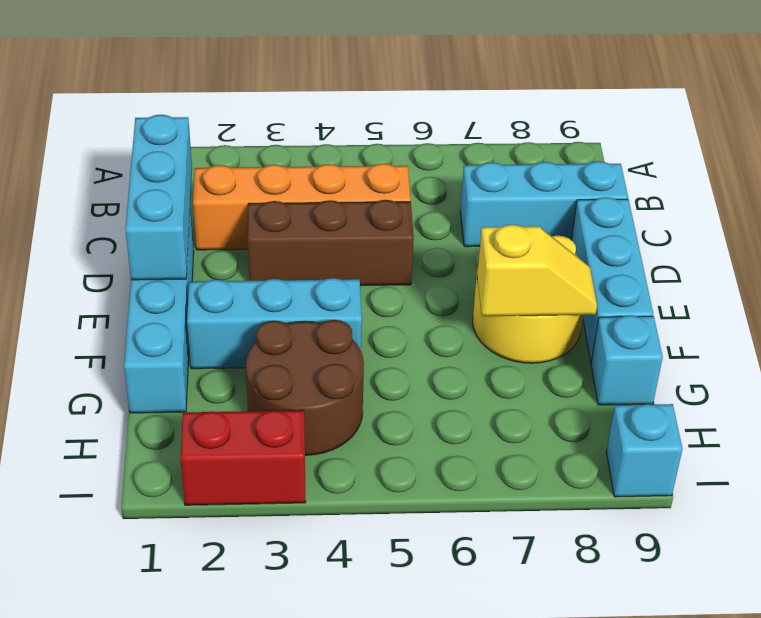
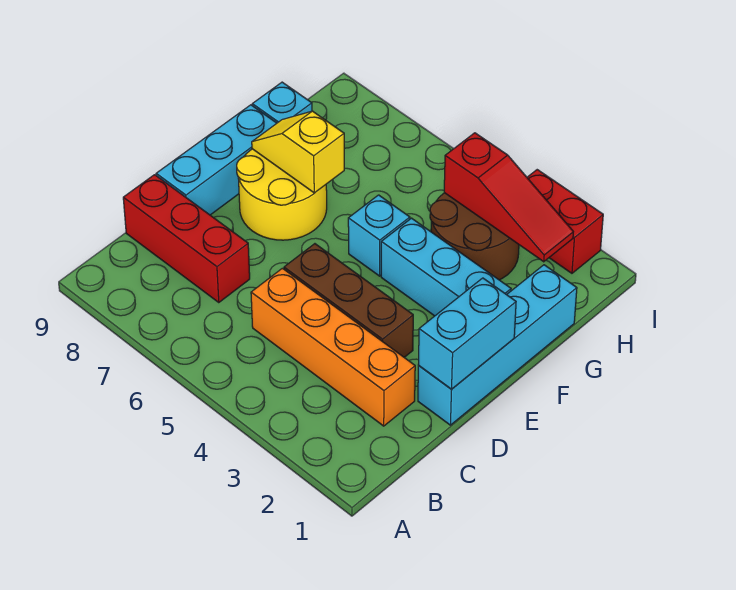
cyan brick C1:E1 level 2 -> cyan brick D1:E1 level 2
cyan brick C7:C9 level 1 -> red brick C7:C9 level 1
none -> red slope H2:H4 level 2 top 4
cyan brick I9 level 1 -> cyan brick F5 level 1

